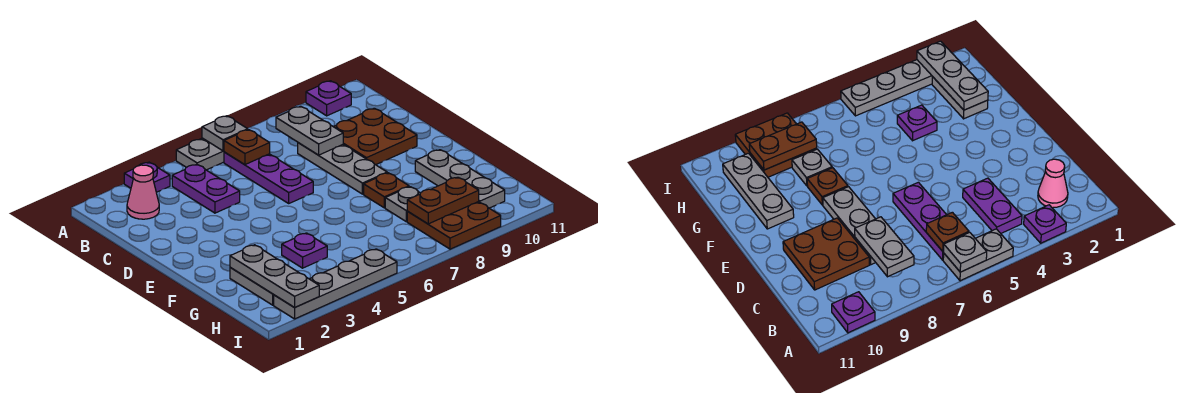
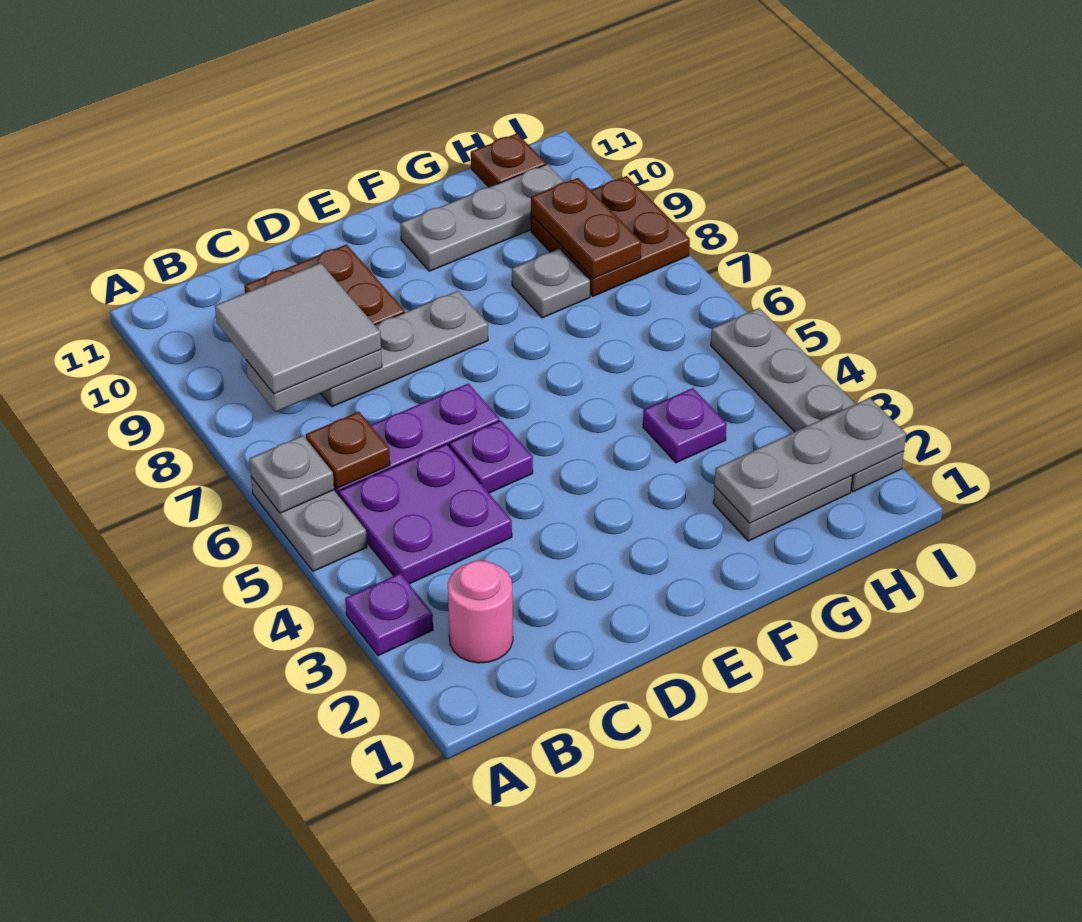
purple plate A10 level 1 -> purple plate D5 level 1
pink cone B2 level 1 -> pink round brick B2 level 1
purple plate B4:C4 level 1 -> purple plate B4:C5 level 1
none -> grey tile B8:C9 level 3
brown plate F8 level 1 -> brown plate H11 level 1

